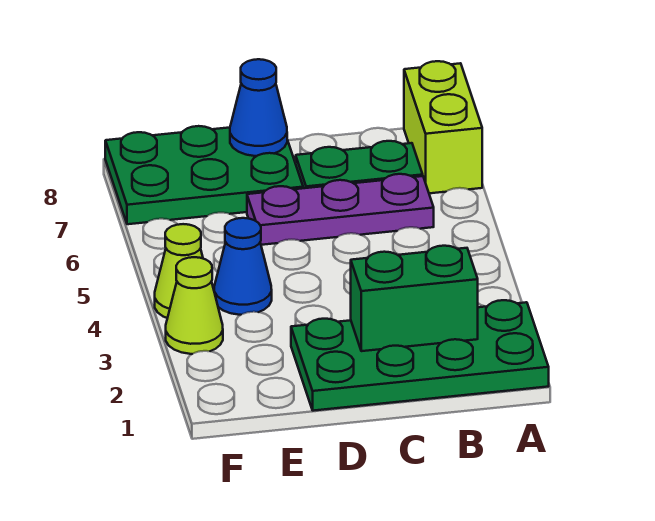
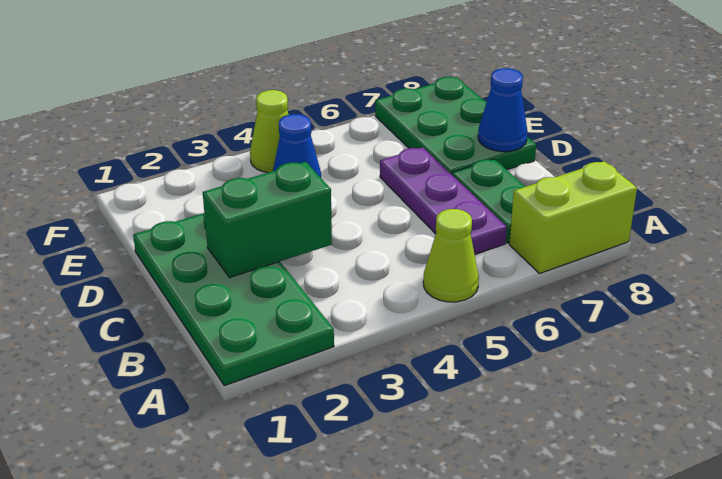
green brick B2:C2 level 2 -> green brick C2:C3 level 2
lime cone F3 level 1 -> lime cone A5 level 1

